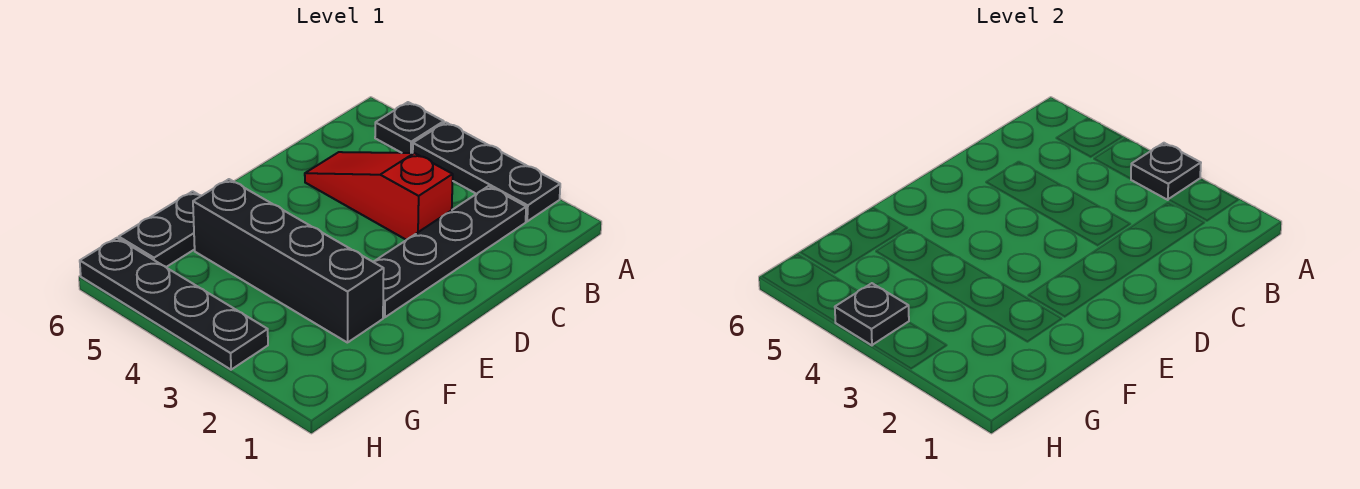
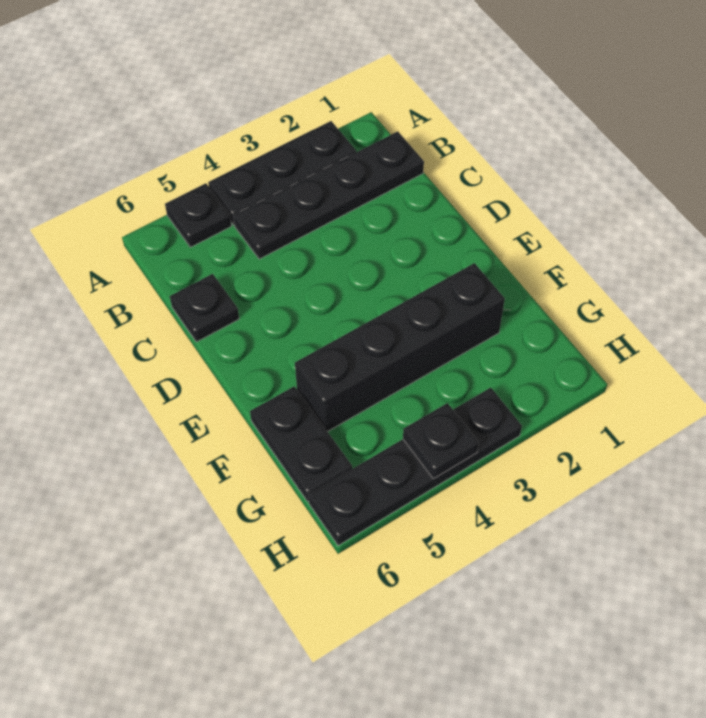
black plate A3 level 2 -> black plate C6 level 1
black plate B2:E2 level 1 -> black plate B1:B4 level 1
red slope C3:C5 level 1 top 3 -> none

